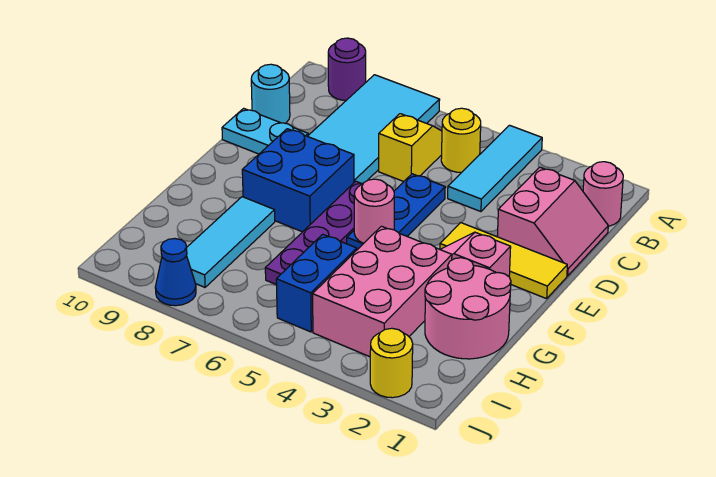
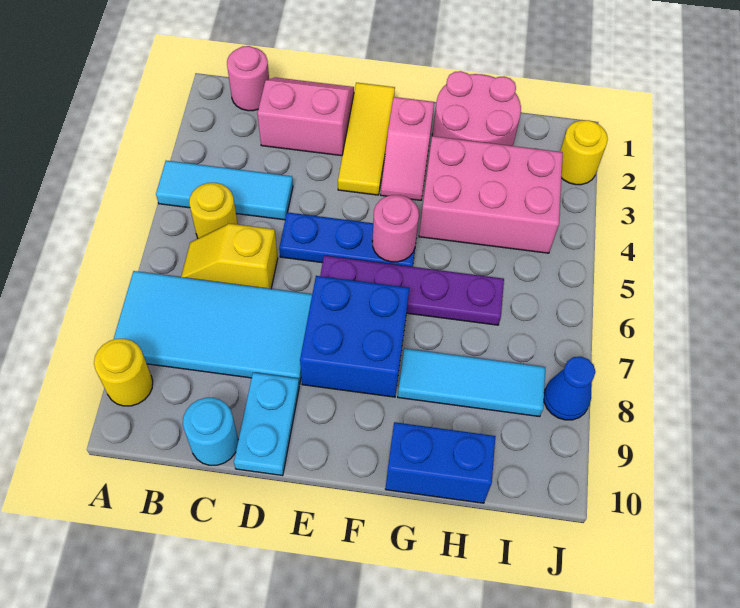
purple round brick A9 level 1 -> yellow round brick A9 level 1
blue brick H5:I5 level 1 -> blue brick G10:H10 level 1

